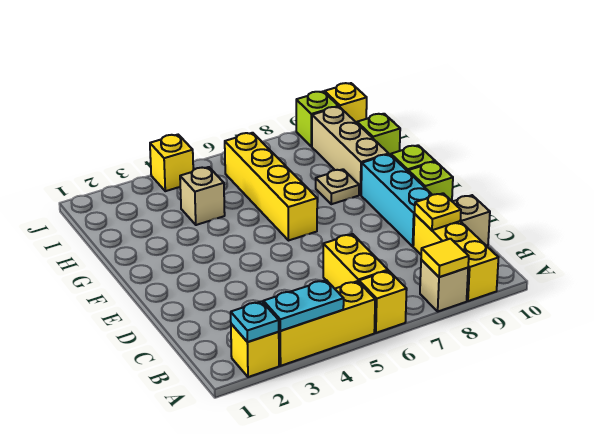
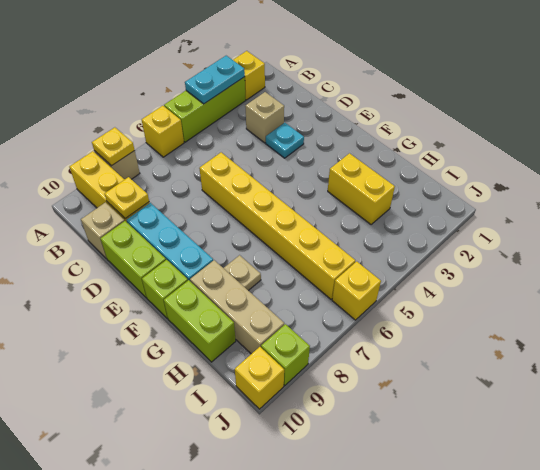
cyan plate A2 level 2 -> cyan plate D3 level 1
yellow brick A3:A5 level 1 -> lime brick A3:A5 level 1
yellow tile A8 level 2 -> yellow plate A8 level 2
yellow brick B6:C6 level 1 -> yellow brick G3:H3 level 1
lime brick E10 level 1 -> lime brick D10:E10 level 1
yellow brick F6:I6 level 1 -> yellow brick D6:I6 level 1
tan brick H4 level 1 -> tan brick C3 level 1
lime brick H10 level 1 -> lime brick G10:H10 level 1
yellow brick J4 level 1 -> yellow brick J6 level 1

